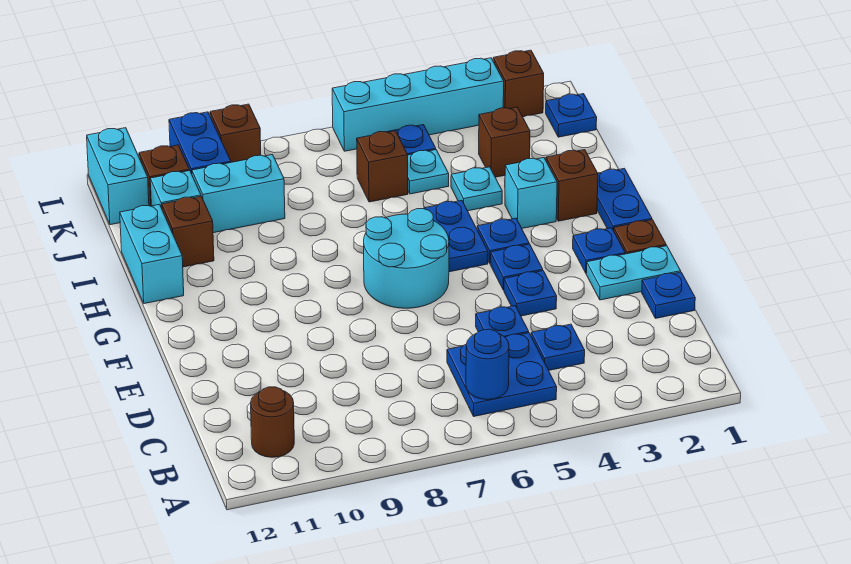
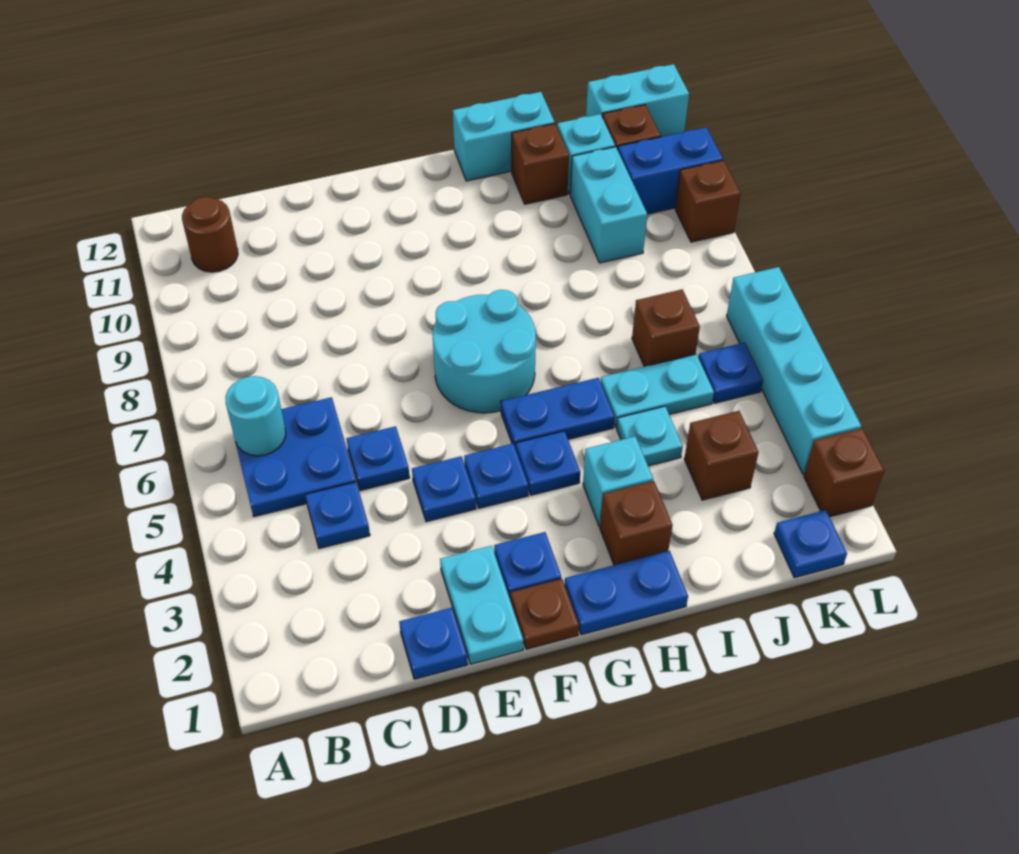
blue round brick B6 level 2 -> cyan round brick B6 level 2
cyan plate J5 level 1 -> cyan plate I5:J5 level 1

